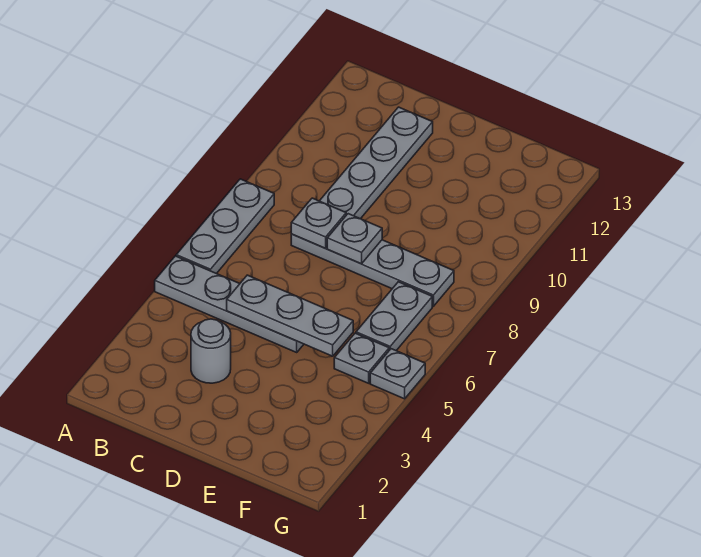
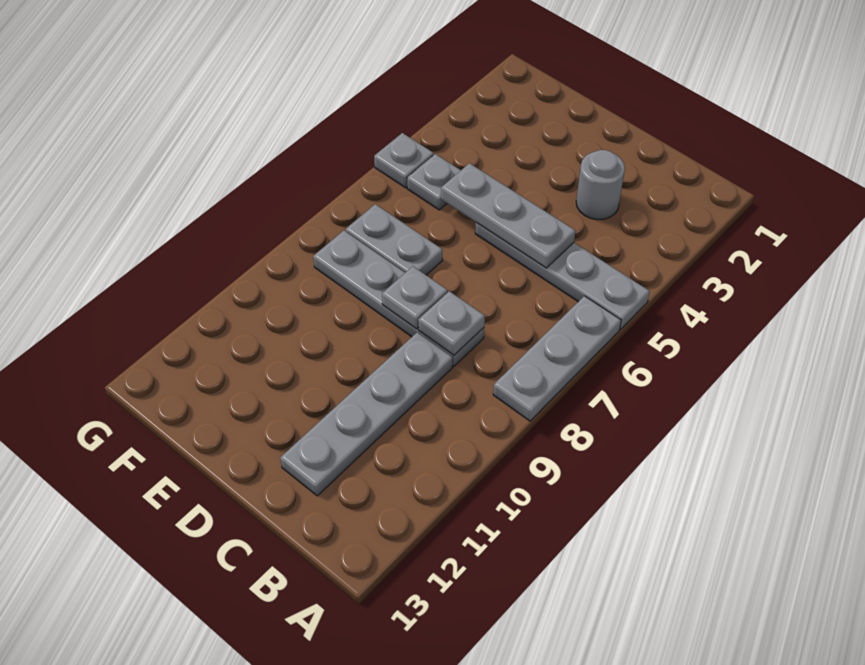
grey plate F6:F7 level 1 -> grey plate E7:F7 level 1

